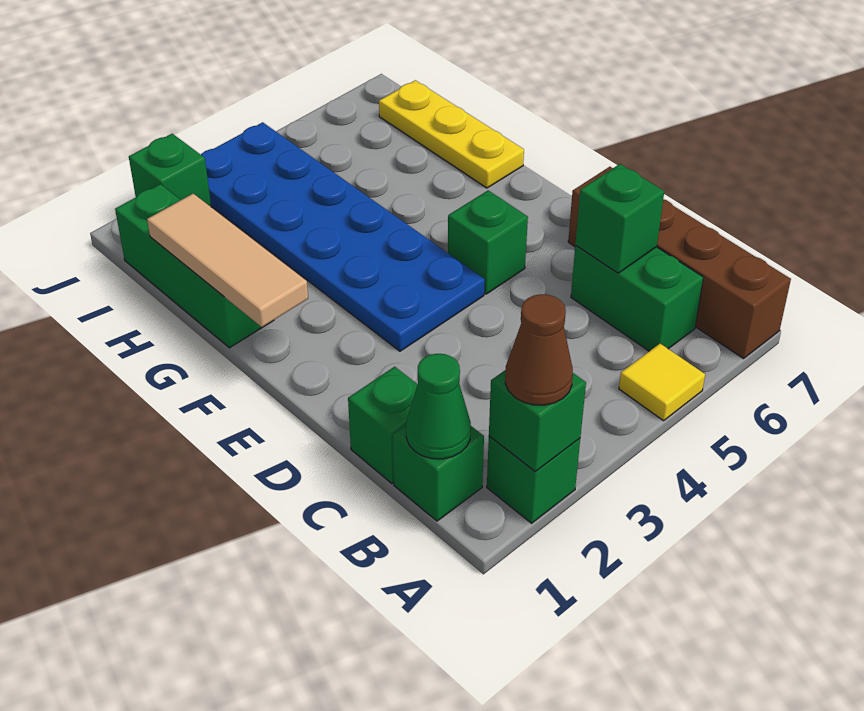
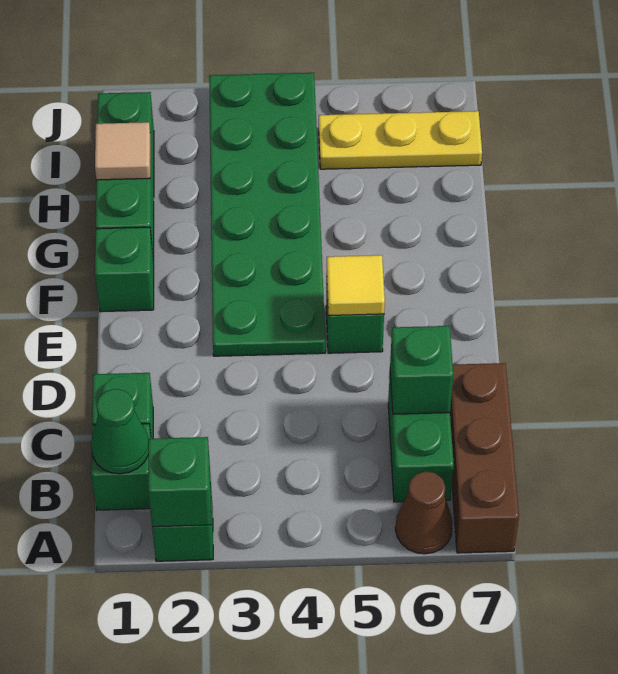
brown cone A2 level 3 -> brown cone A6 level 1
yellow tile A5 level 1 -> yellow tile E5 level 2
brown brick A7:D7 level 1 -> brown brick A7:C7 level 1
blue plate E3:J4 level 1 -> green plate E3:J4 level 1
tan tile F1:H1 level 2 -> tan tile H1 level 2
yellow plate G7:I7 level 1 -> yellow plate I5:I7 level 1
green brick J2 level 1 -> green brick F1 level 1

